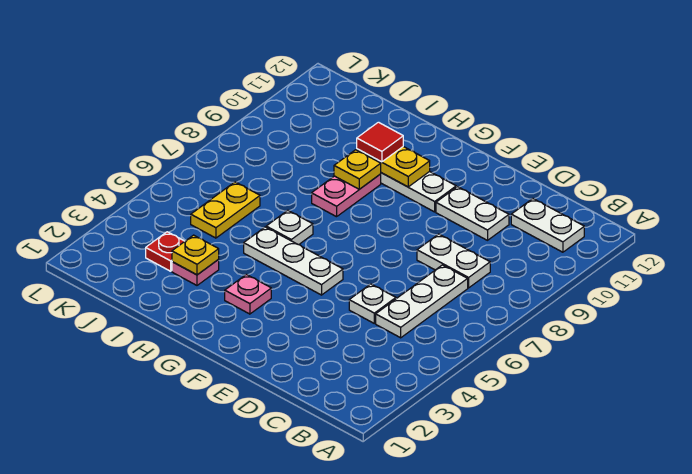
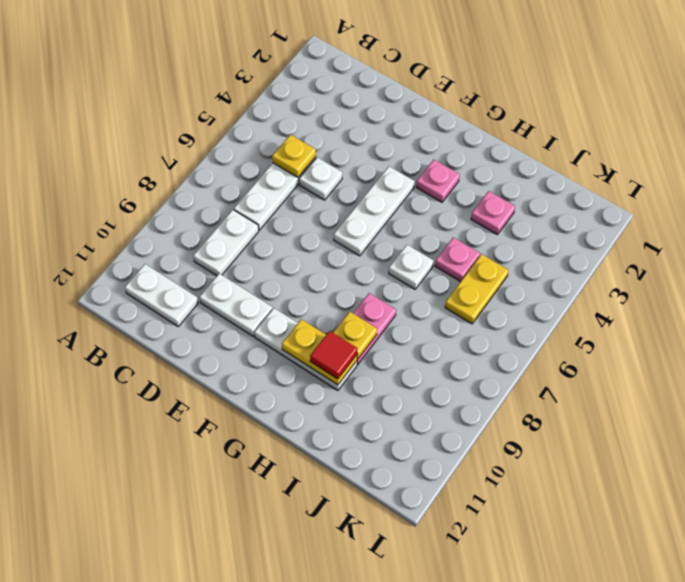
white plate C8:D8 level 1 -> white plate C8:C9 level 1
white plate F5:H5 level 1 -> white plate F4:F6 level 1
yellow plate I3 level 2 -> yellow plate C5 level 2
none -> pink plate I5 level 1
red plate J3 level 1 -> none

